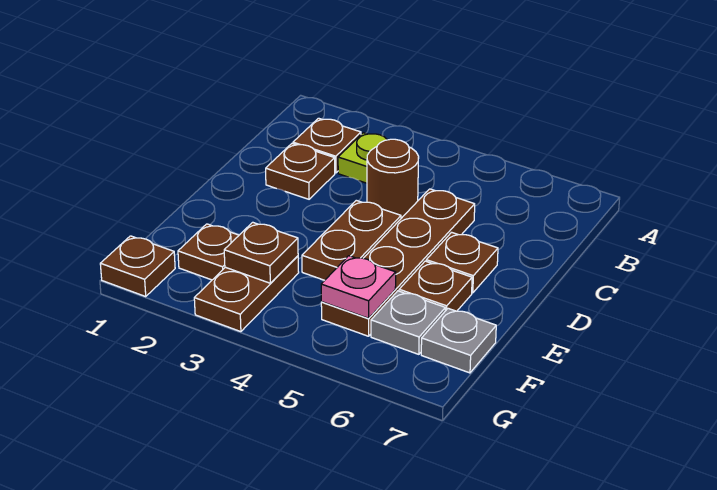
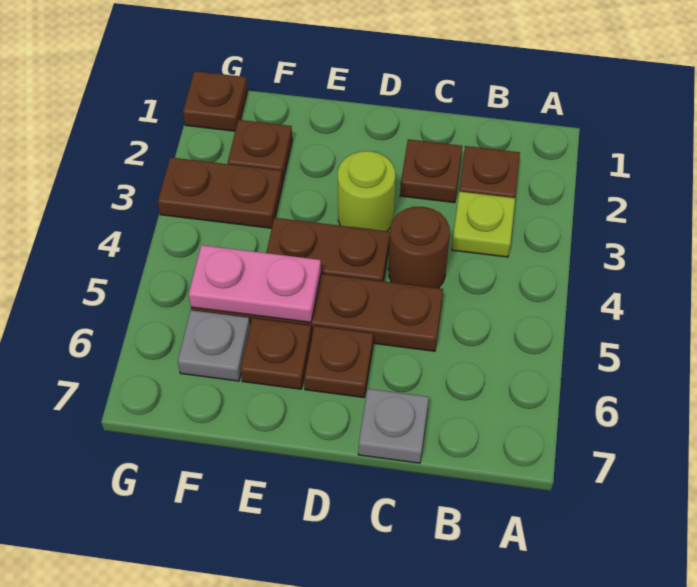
none -> lime round brick D3 level 1
brown plate F3 level 2 -> none
pink plate F5 level 2 -> pink plate E5:F5 level 2
grey plate F7 level 1 -> grey plate C7 level 1

